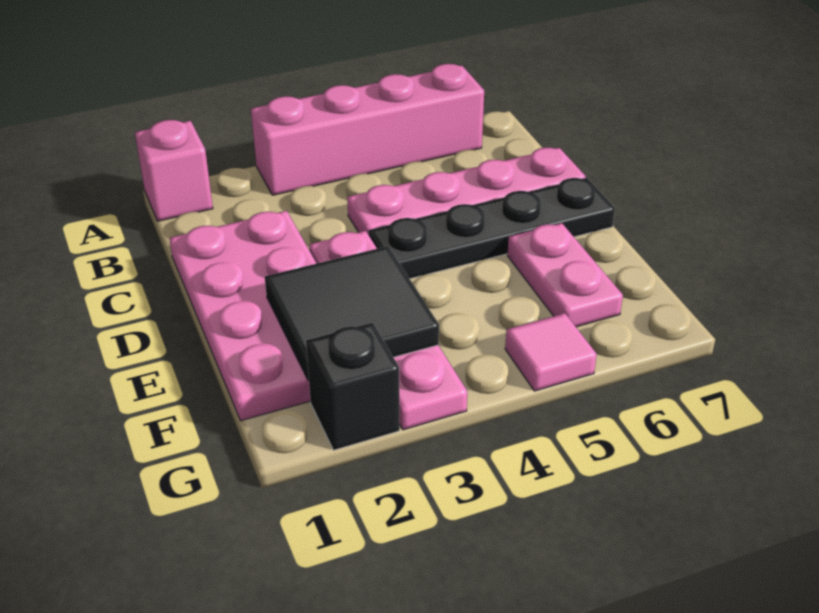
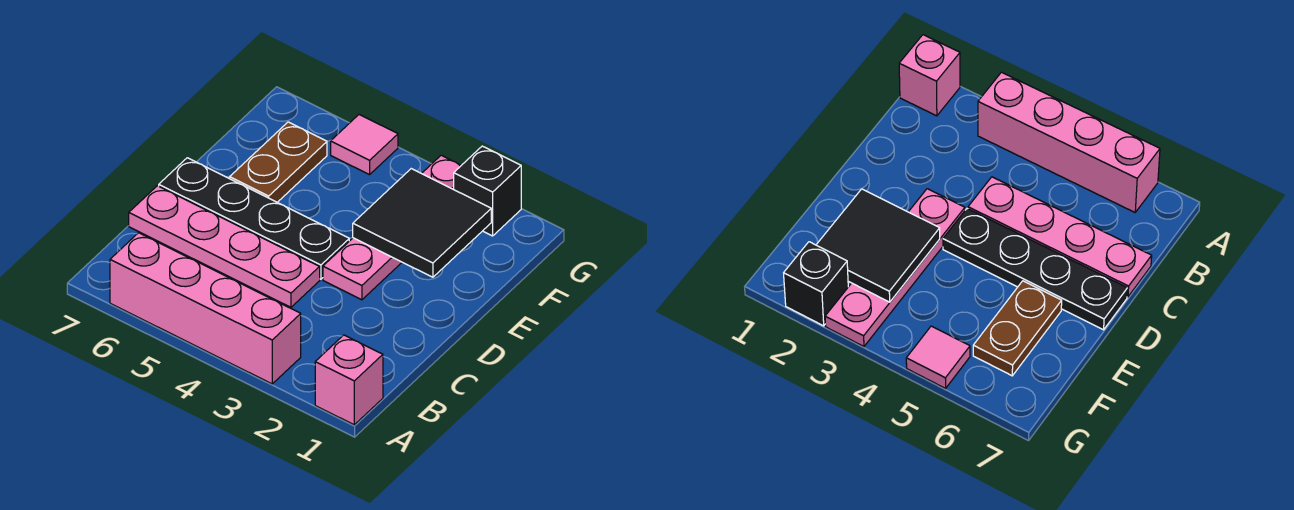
pink plate C1:F2 level 1 -> none
pink plate E6:F6 level 1 -> brown plate E6:F6 level 1

